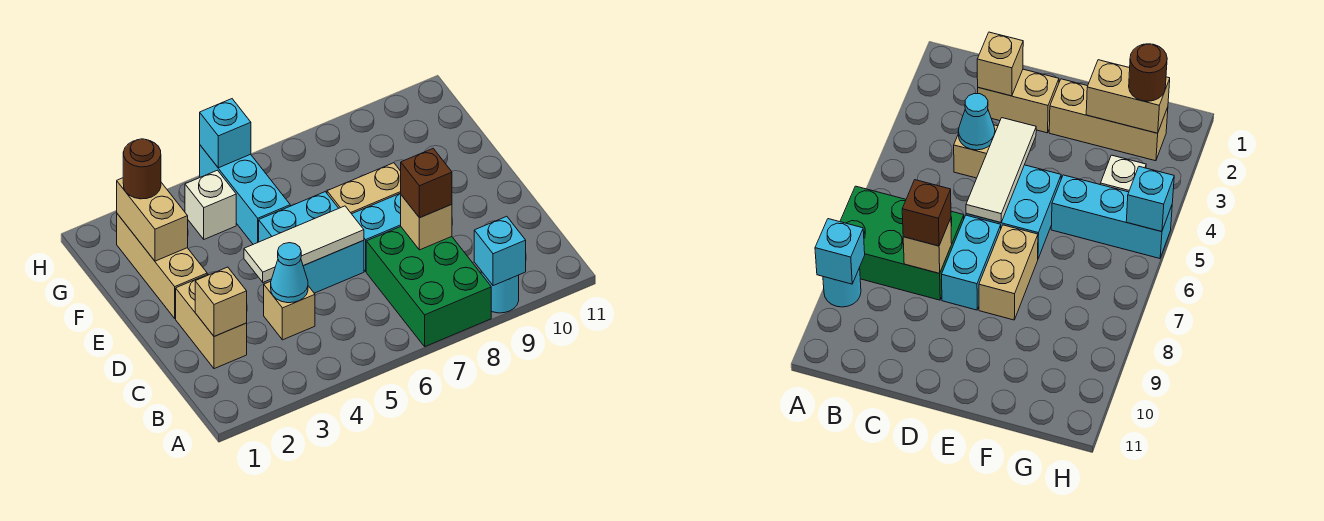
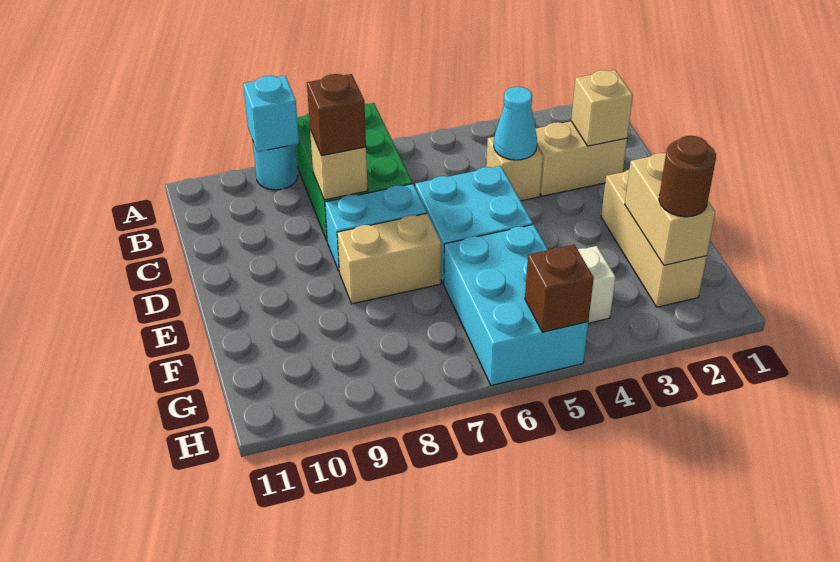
tan brick C2:D2 level 1 -> tan brick C2:C3 level 1
white tile D4:D6 level 2 -> none
cyan brick F5:H5 level 1 -> cyan brick F5:H6 level 1
cyan brick H5 level 2 -> brown brick H5 level 2

